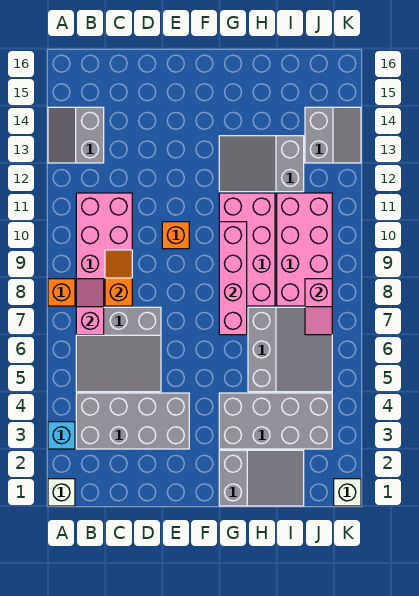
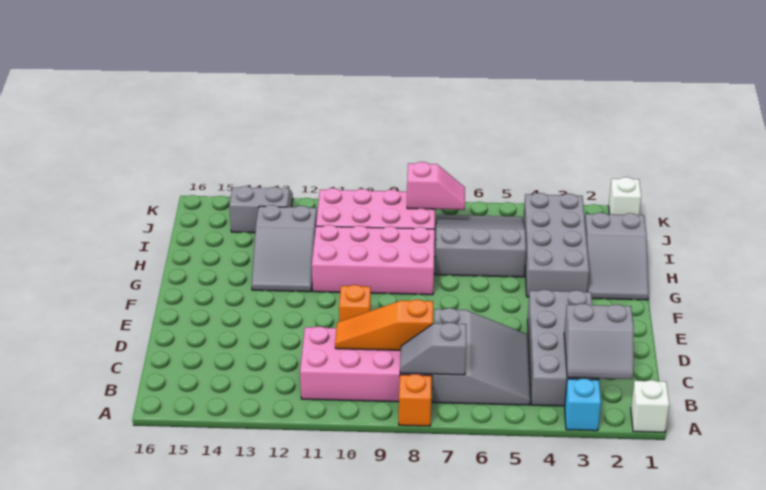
grey slope A13:B14 level 1 top B -> grey slope B2:C3 level 2 top C
pink slope B7:B8 level 2 top 7 -> grey slope B7:B8 level 2 top 7
orange slope C8:C9 level 2 top 8 -> orange slope C8:C10 level 2 top 8
grey slope G1:I2 level 1 top G -> grey slope G1:I2 level 1 top I
pink brick G7:G10 level 2 -> none

